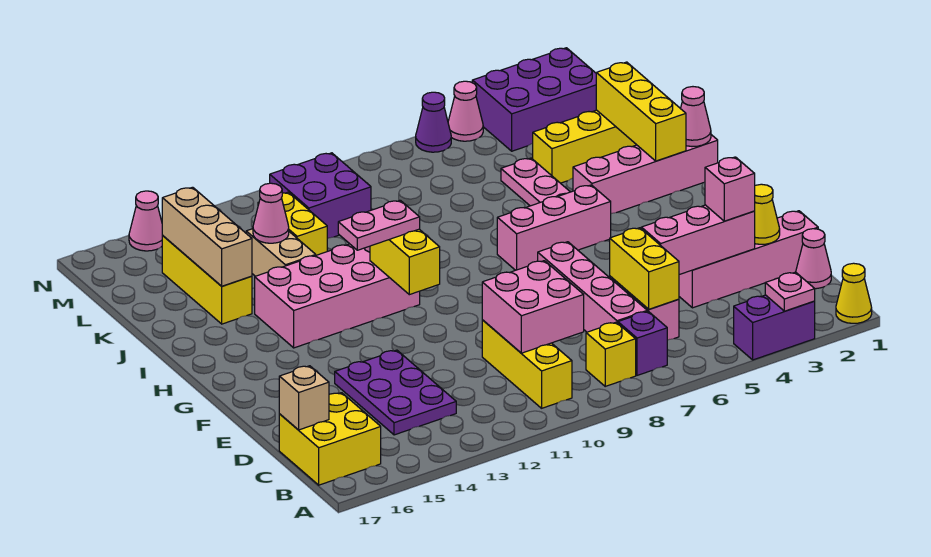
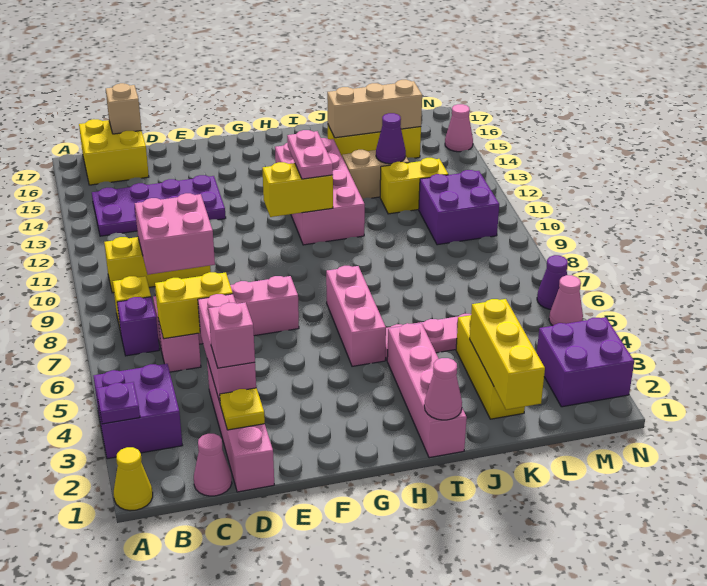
purple brick A3:A4 level 1 -> purple brick A3:B4 level 1
pink plate A3 level 2 -> purple plate A3 level 2
purple plate C13:E14 level 1 -> purple plate B13:E14 level 1
yellow cone D2 level 2 -> yellow plate D2 level 2
yellow brick I2:K2 level 2 -> yellow brick K1:K3 level 2
pink cone K13 level 2 -> purple cone K13 level 2
purple brick M2:N4 level 1 -> purple brick M2:N3 level 1

